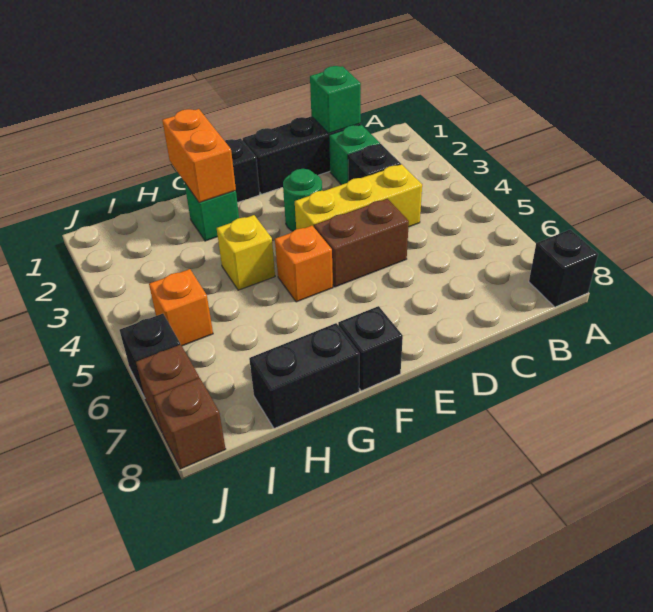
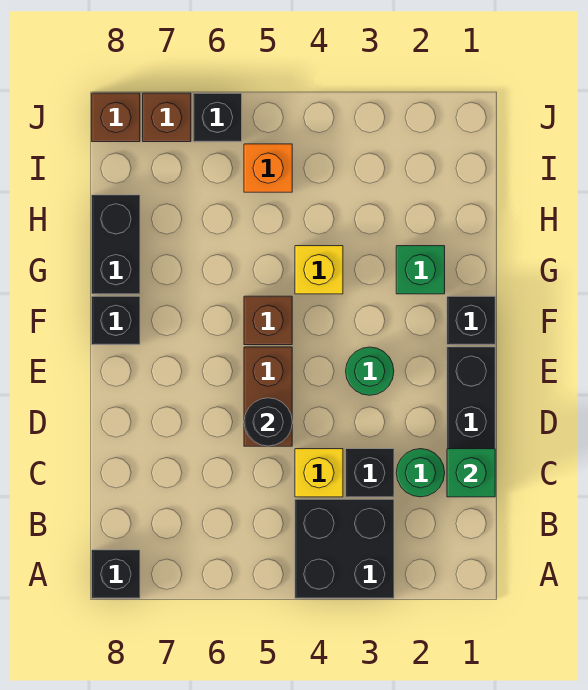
none -> black brick A3:B4 level 1
green brick C2 level 1 -> green round brick C2 level 1
yellow brick C4:E4 level 1 -> yellow brick C4 level 1
none -> black round brick D5 level 2
orange brick F5 level 1 -> brown brick F5 level 1
orange brick G1:G2 level 2 -> none

